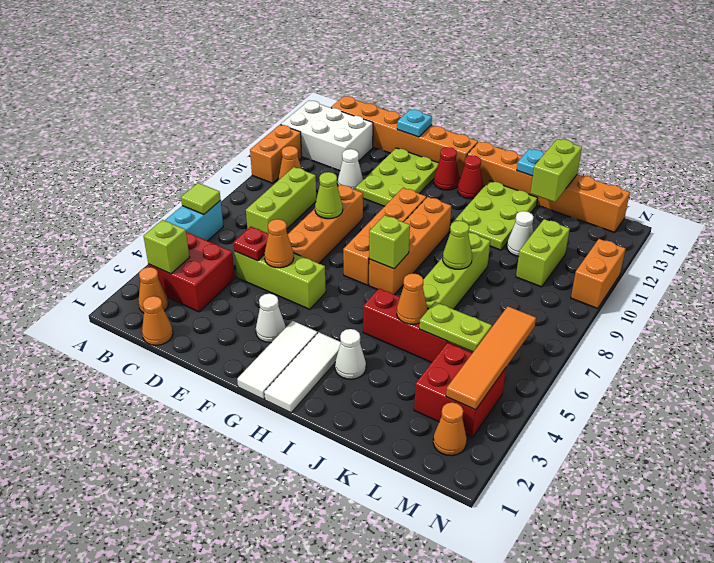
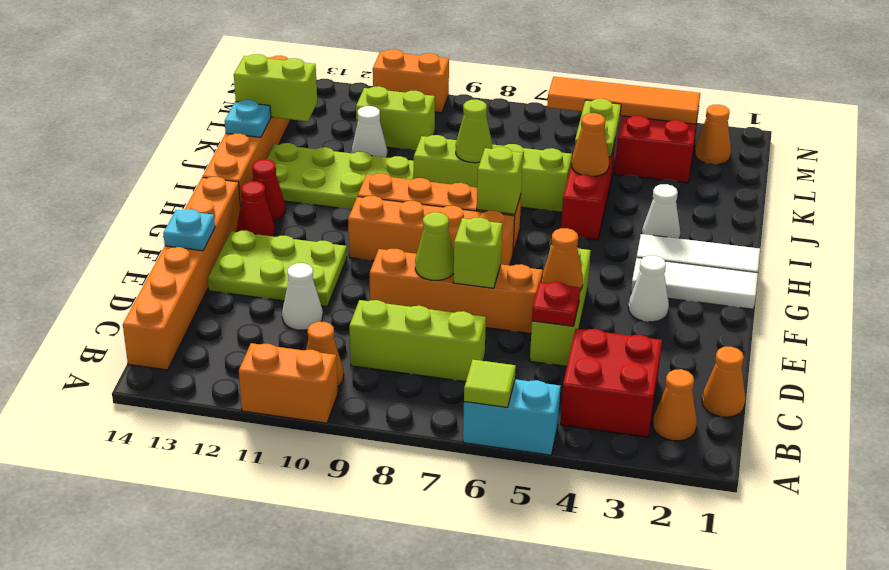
white brick A12:C13 level 1 -> none
lime brick B3 level 2 -> lime brick E7 level 2
lime plate I11:J13 level 1 -> lime plate I10:J13 level 1

